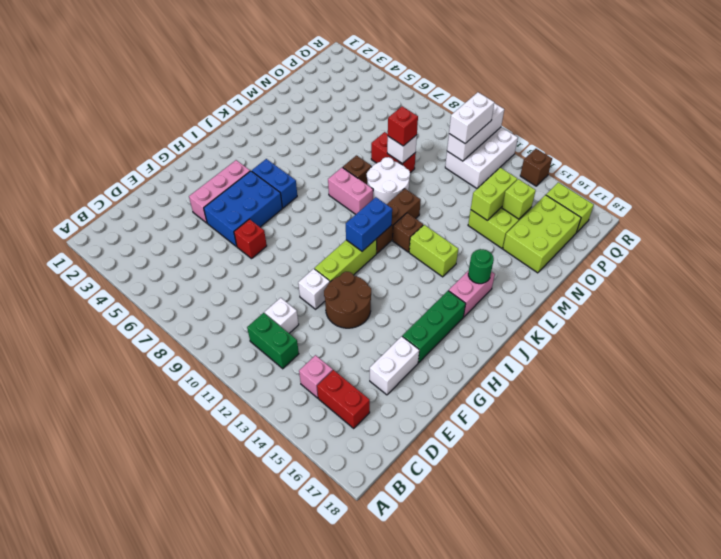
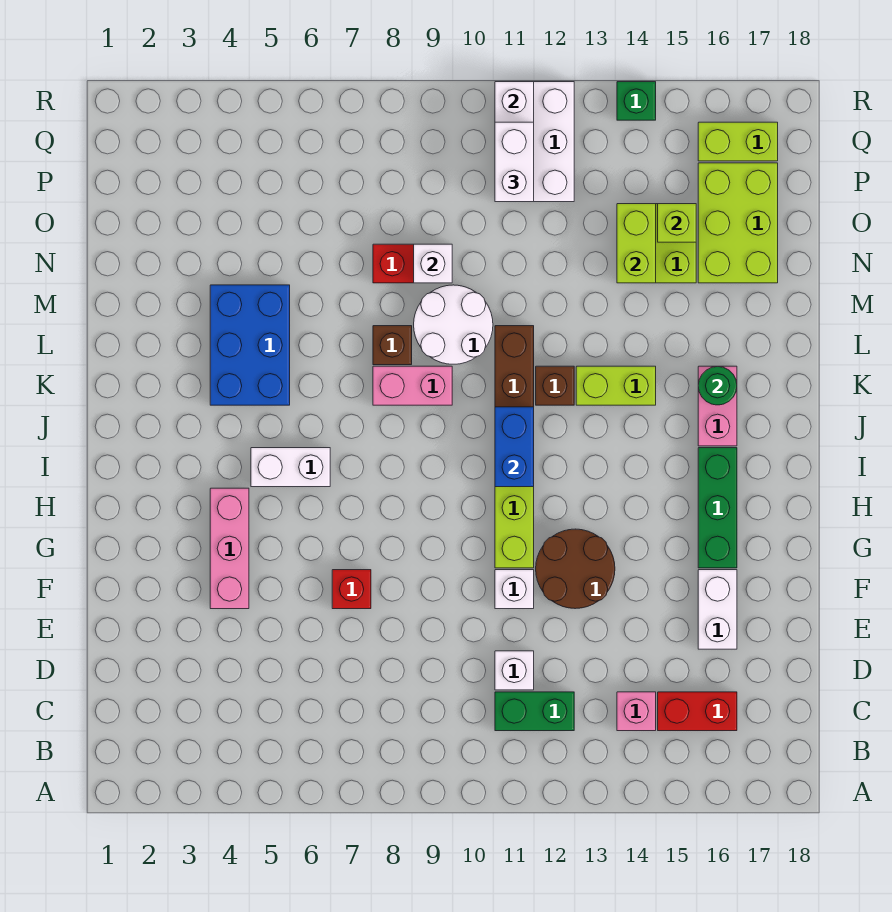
blue brick F5:H6 level 1 -> blue brick K4:M5 level 1
blue brick I5:I6 level 1 -> white brick I5:I6 level 1
red brick N9 level 3 -> none
brown brick R14 level 1 -> green brick R14 level 1

